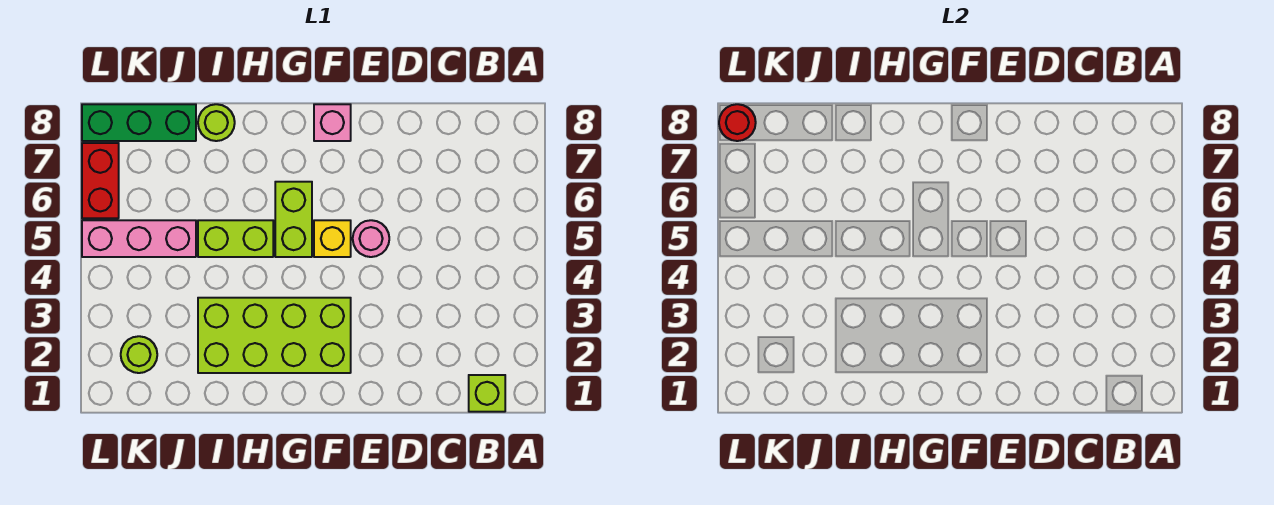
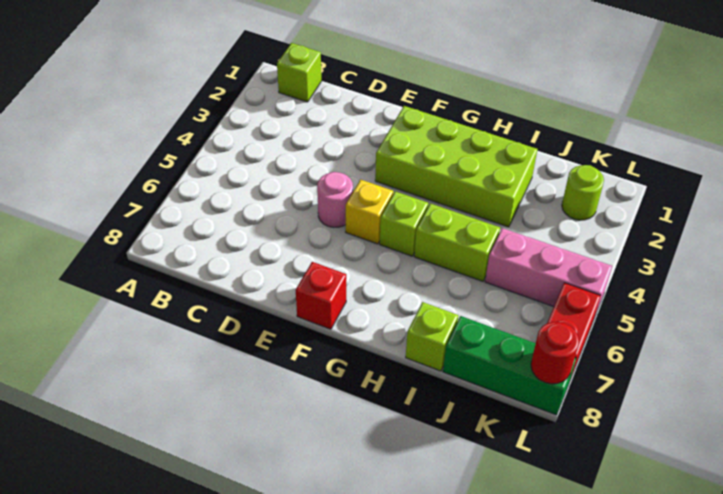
pink brick F8 level 1 -> red brick F8 level 1
lime brick G5:G6 level 1 -> lime brick G5 level 1
lime round brick I8 level 1 -> lime brick I8 level 1

